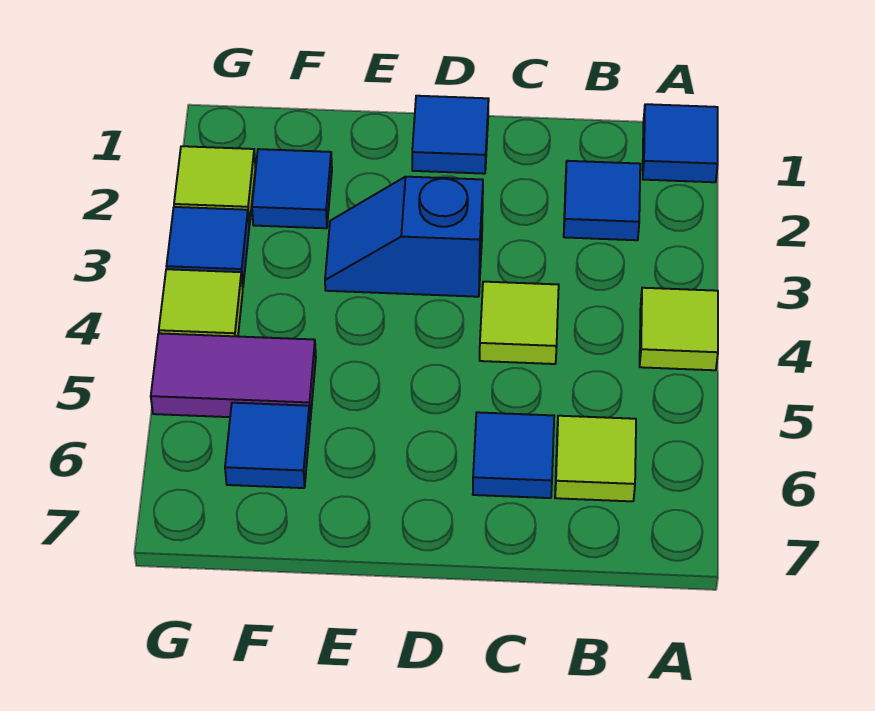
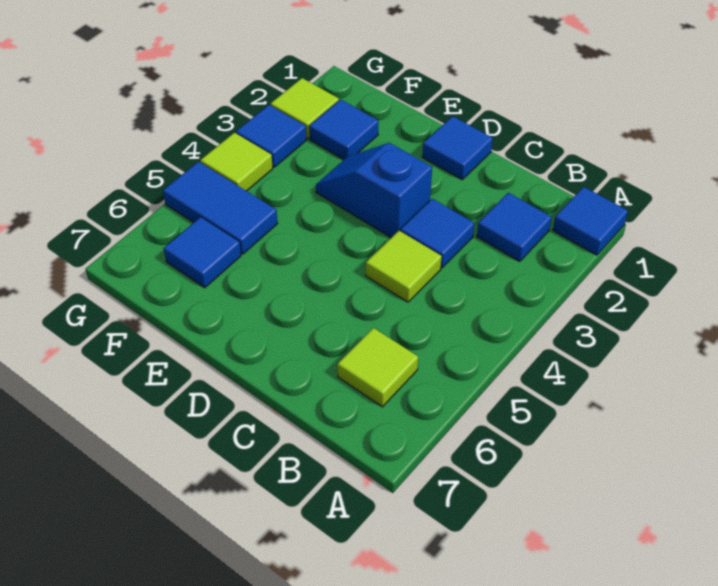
lime tile A4 level 1 -> none
blue tile C6 level 1 -> blue tile C3 level 1
purple tile F5:G5 level 1 -> blue tile F5:G5 level 1

